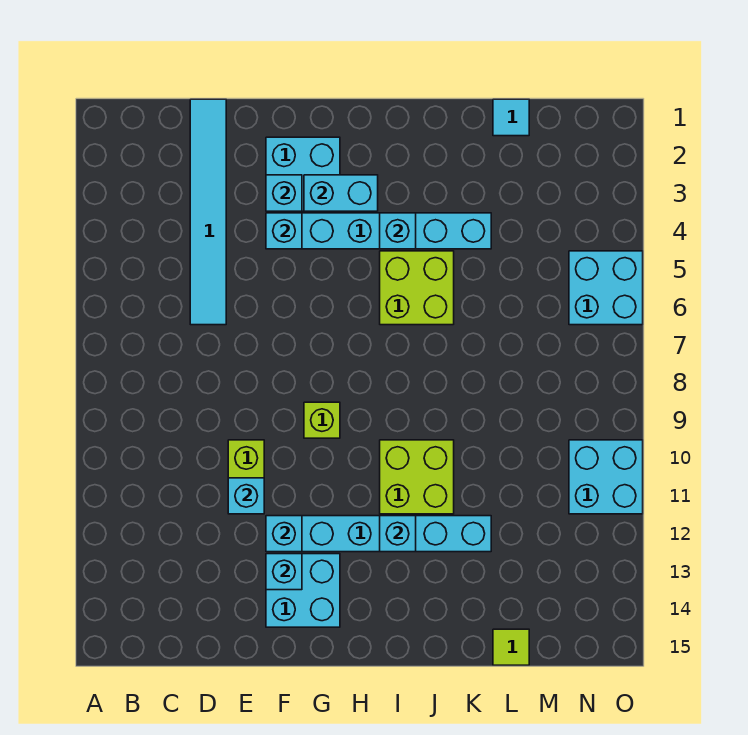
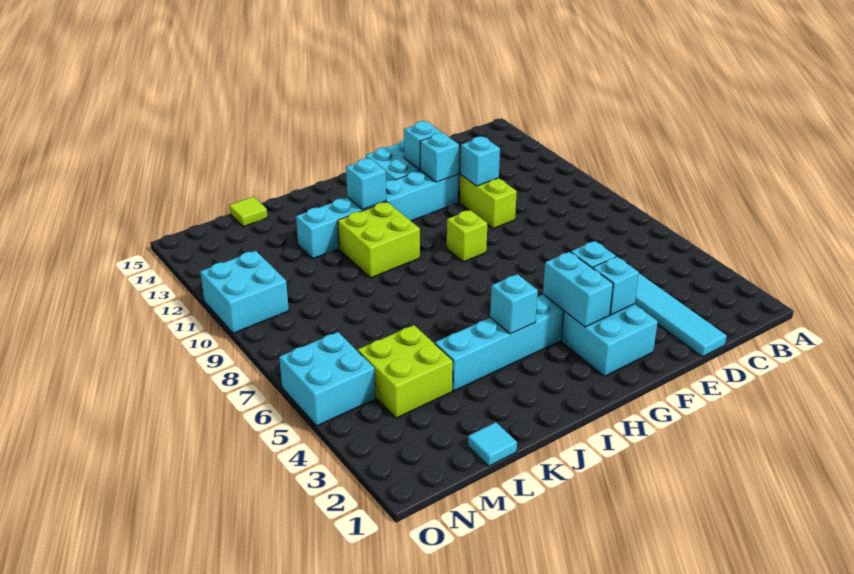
cyan brick G3:H3 level 2 -> cyan brick G3:G4 level 2
lime brick I5:J6 level 1 -> lime brick L4:M5 level 1

